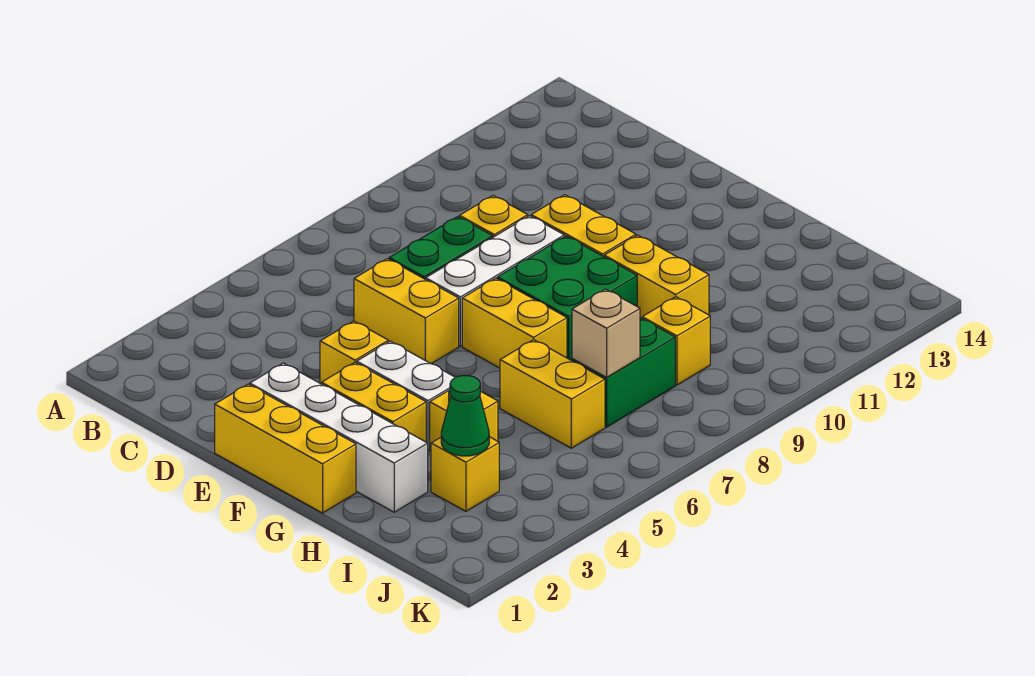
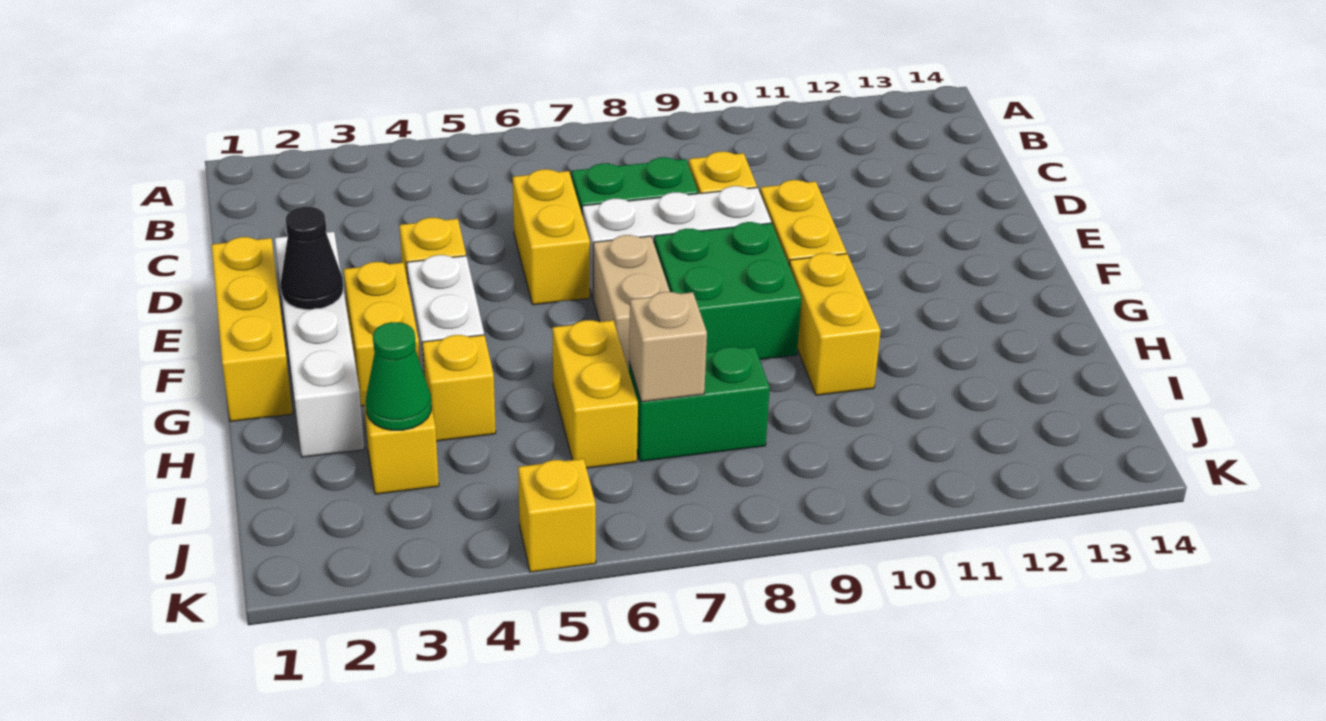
none -> black cone F2 level 2
yellow brick F7:G7 level 1 -> tan brick F7:G7 level 1
yellow brick I9 level 1 -> yellow brick K5 level 1

